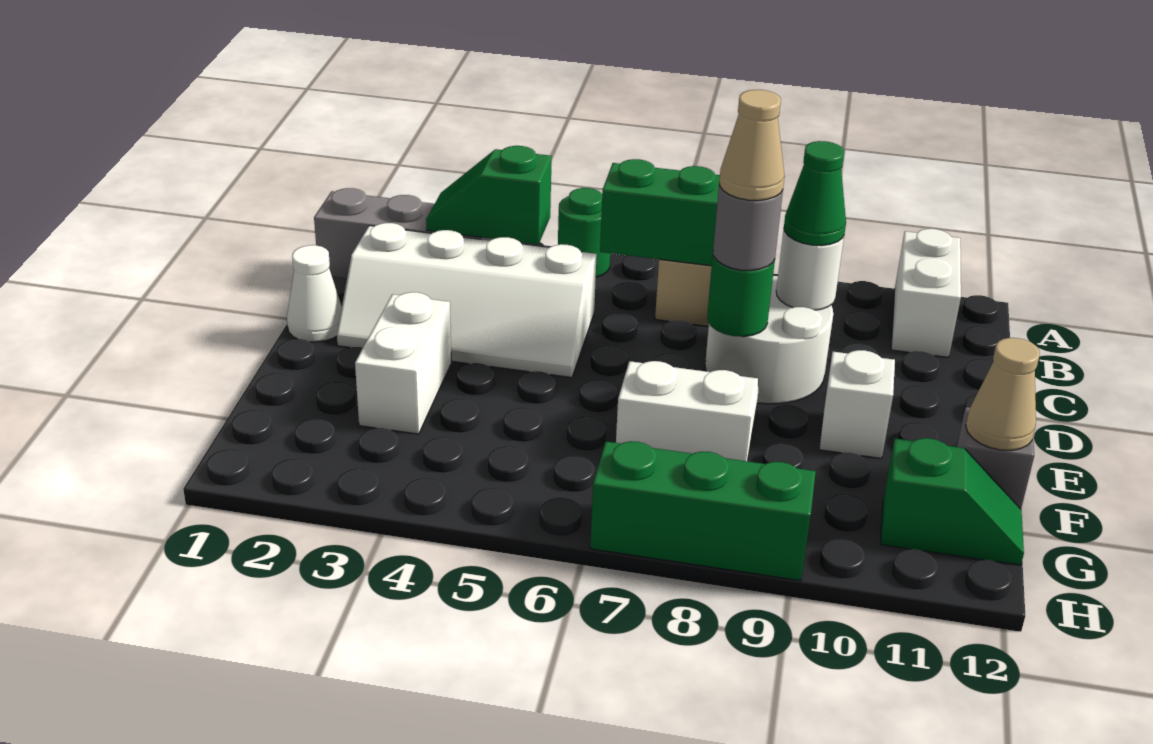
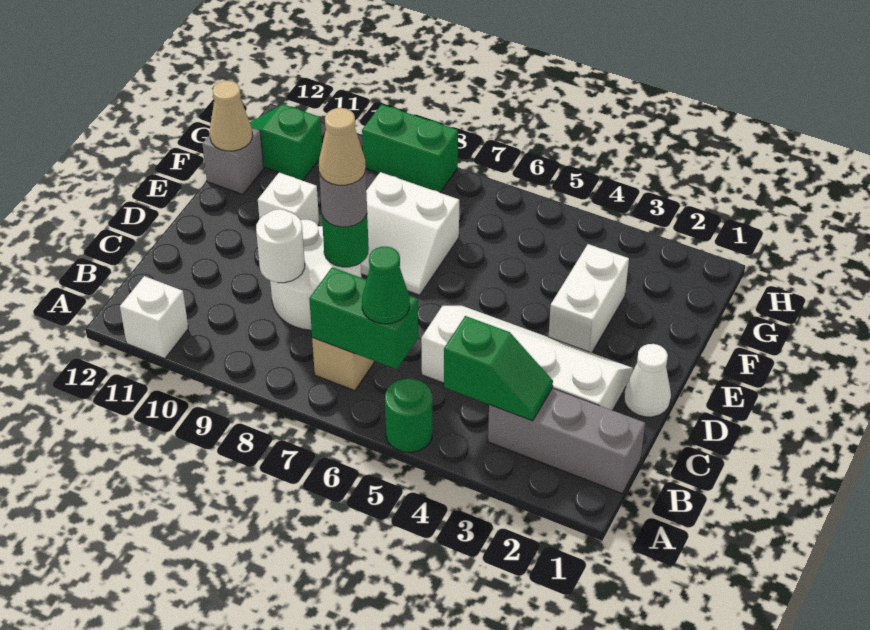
white brick A11:B11 level 1 -> white brick A11 level 1
green cone C9 level 3 -> green cone B6 level 3
green brick H7:H9 level 1 -> green brick H8:H9 level 1

